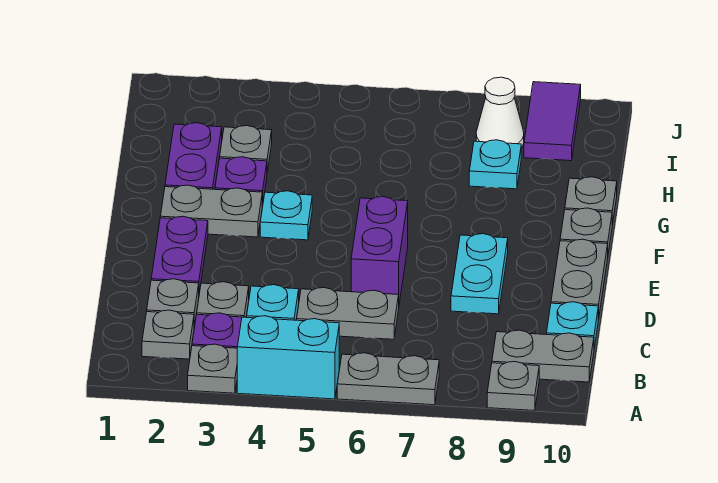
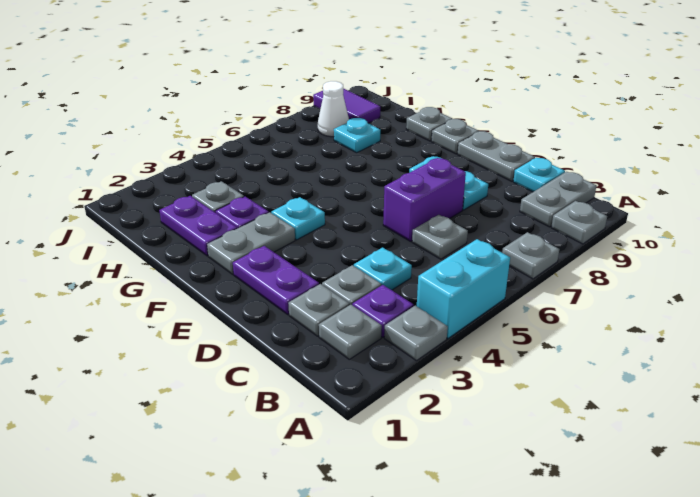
grey plate A6:A7 level 1 -> grey plate A7 level 1
grey plate C5:C6 level 1 -> grey plate C6 level 1
purple brick D6:E6 level 1 -> purple brick D6:D7 level 1

